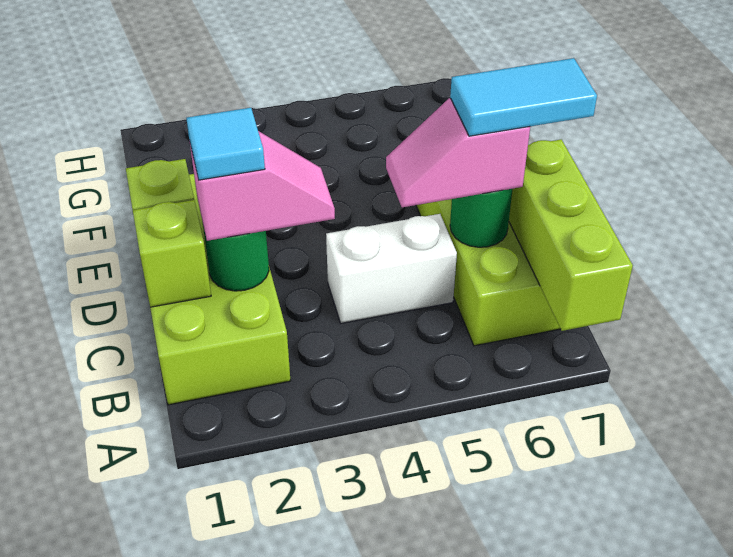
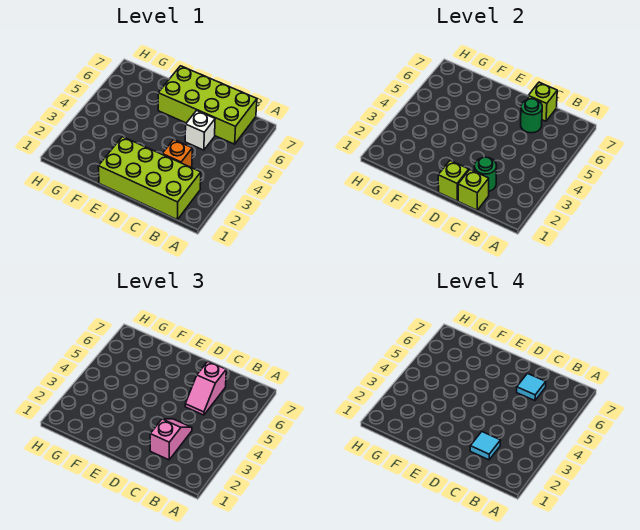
lime brick A7:C7 level 2 -> lime brick C7 level 2
none -> orange brick C3 level 1
white brick C4:C5 level 1 -> white brick C5 level 1
cyan tile C6:C7 level 4 -> cyan tile C6 level 4

